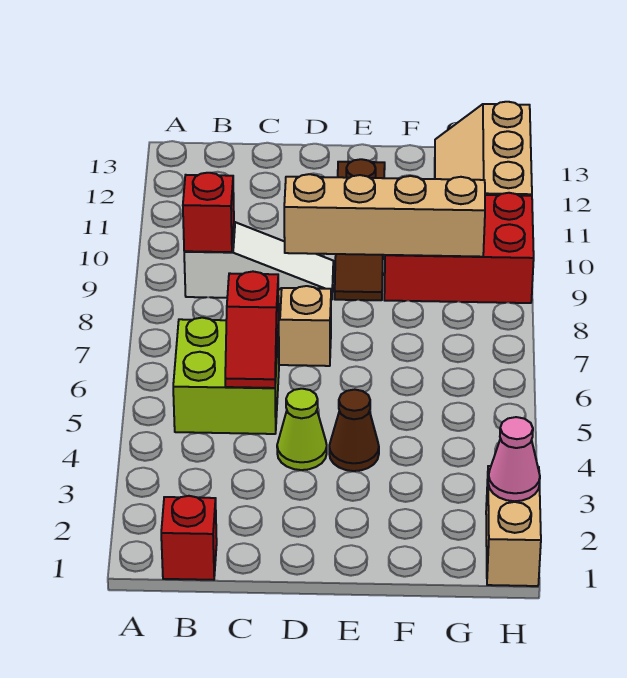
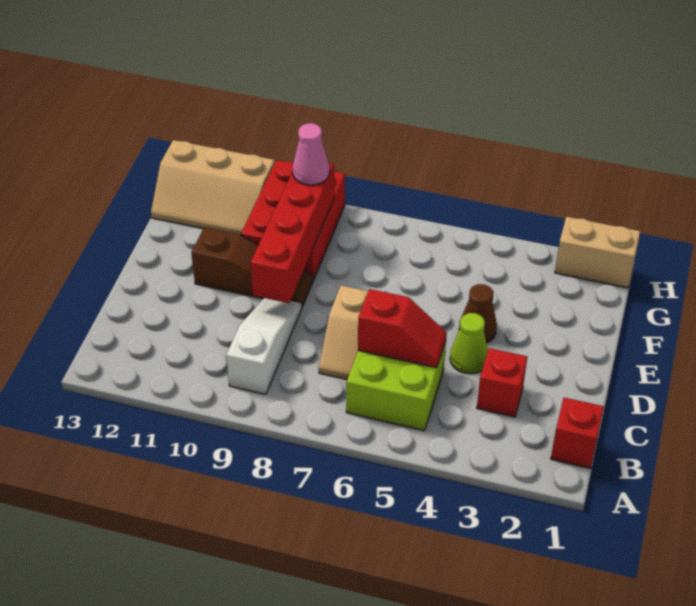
red brick B9 level 2 -> red brick C3 level 1
tan brick D9:G9 level 2 -> red brick D9:G9 level 2
pink cone H2 level 2 -> pink cone G9 level 3

